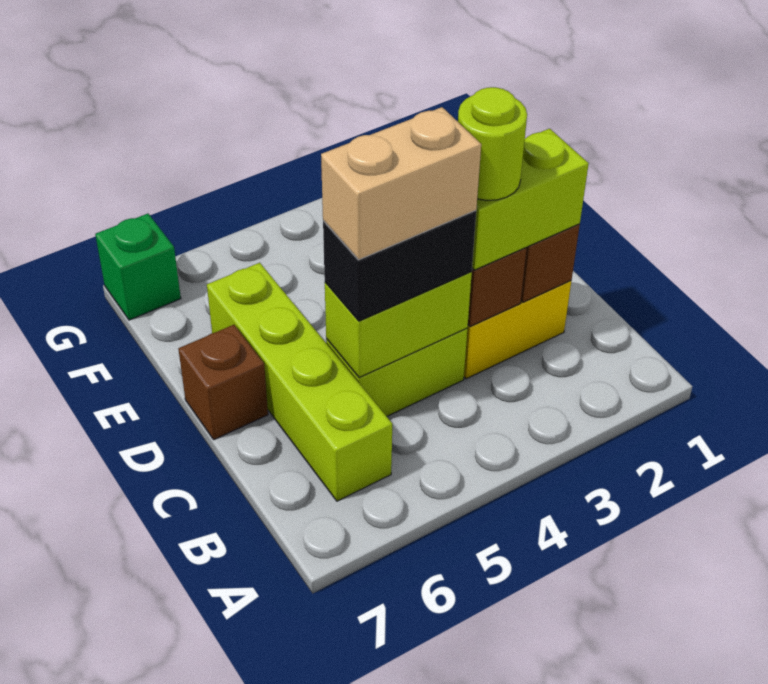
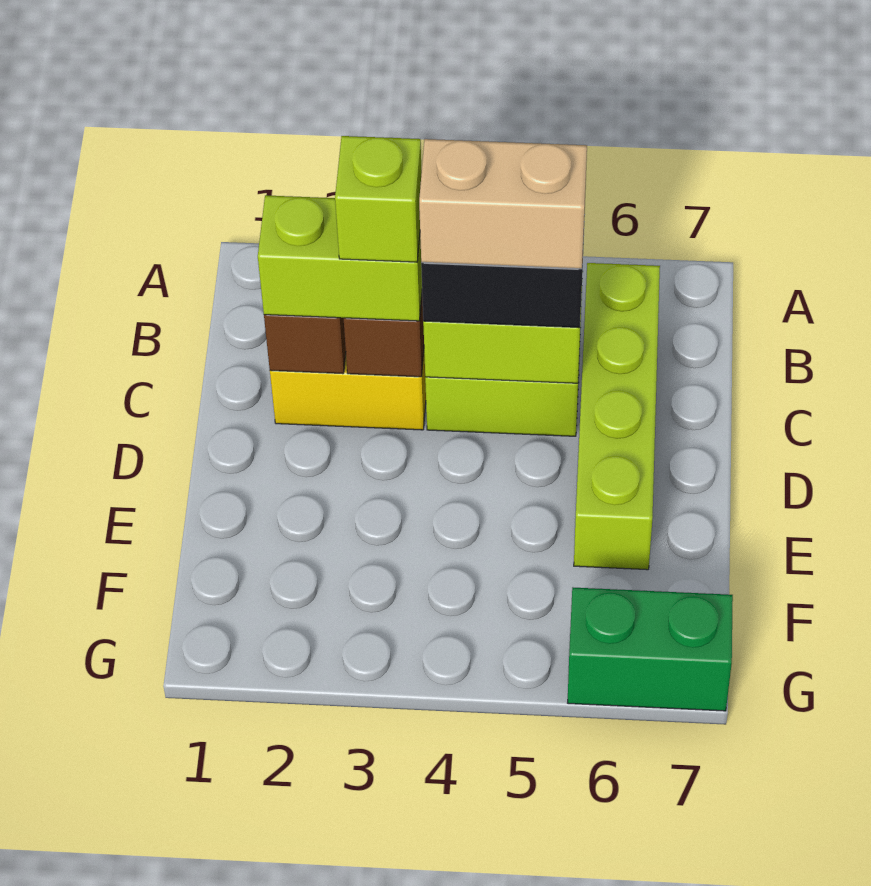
lime round brick C3 level 4 -> lime brick C3 level 4
brown brick D7 level 1 -> none
green brick G7 level 1 -> green brick G6:G7 level 1

